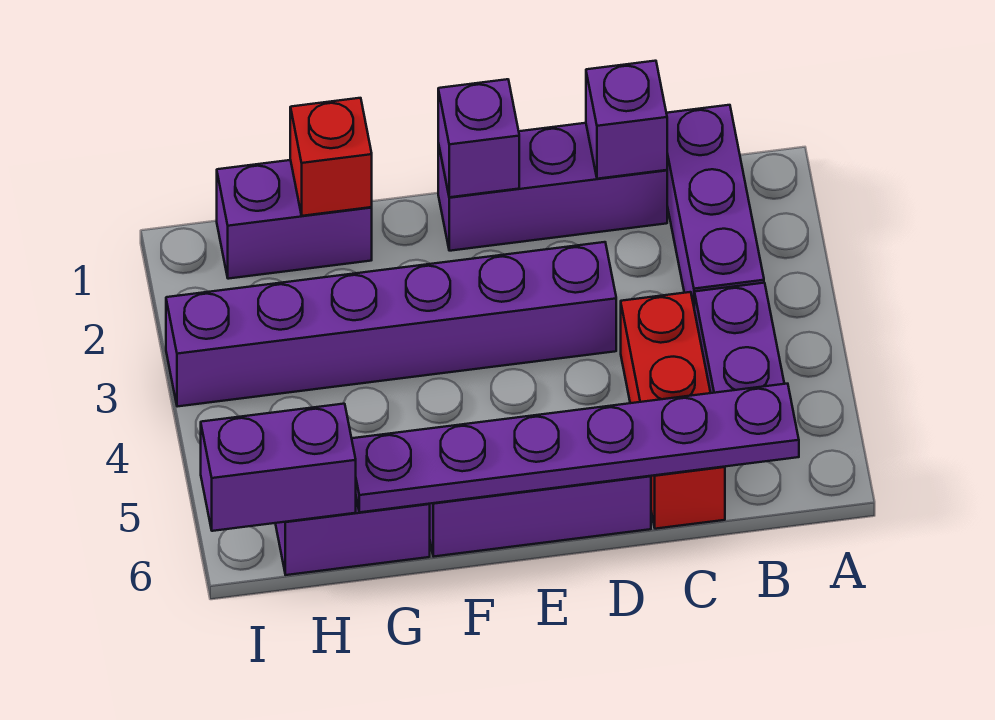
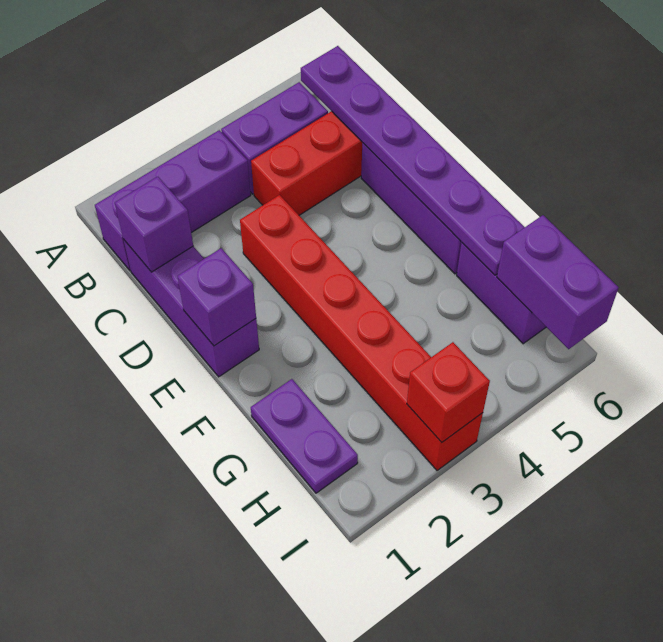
purple brick D3:I3 level 1 -> red brick D3:I3 level 1
purple brick G1:H1 level 1 -> purple plate G1:H1 level 1
red brick G1 level 2 -> red brick I3 level 2

